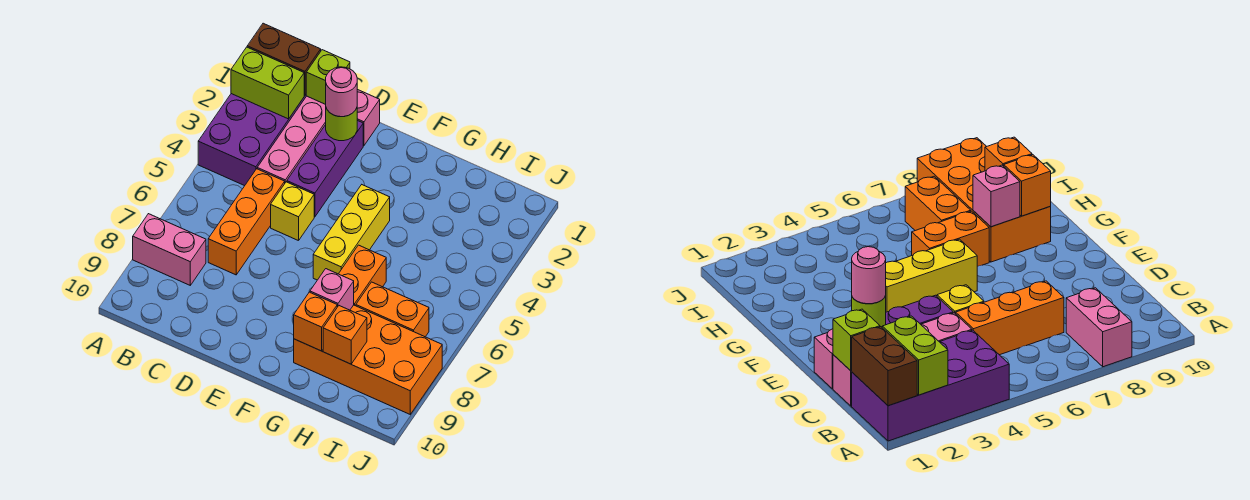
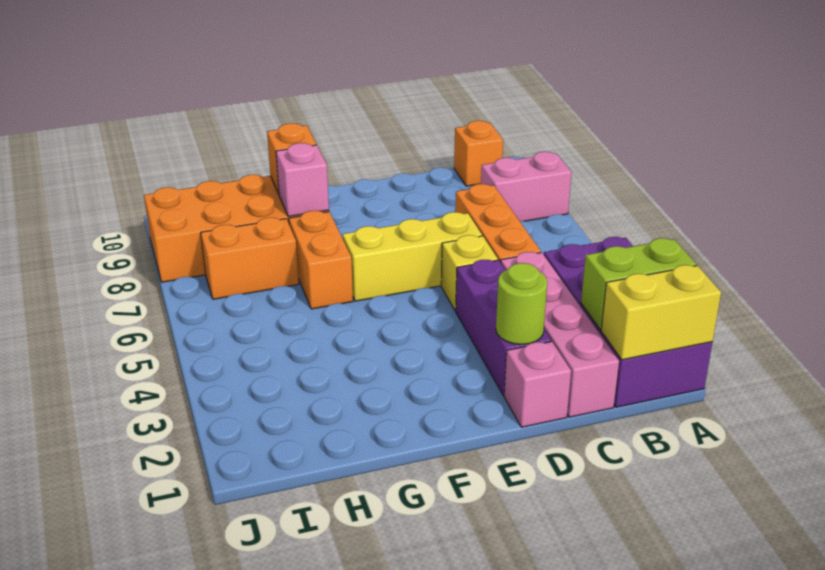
brown brick A1:B1 level 2 -> yellow brick A1:B1 level 2
lime brick C1 level 2 -> none
pink round brick D2 level 3 -> none
yellow brick F4:F6 level 1 -> yellow brick D6:F6 level 1
orange brick H9 level 2 -> orange brick B10 level 1

